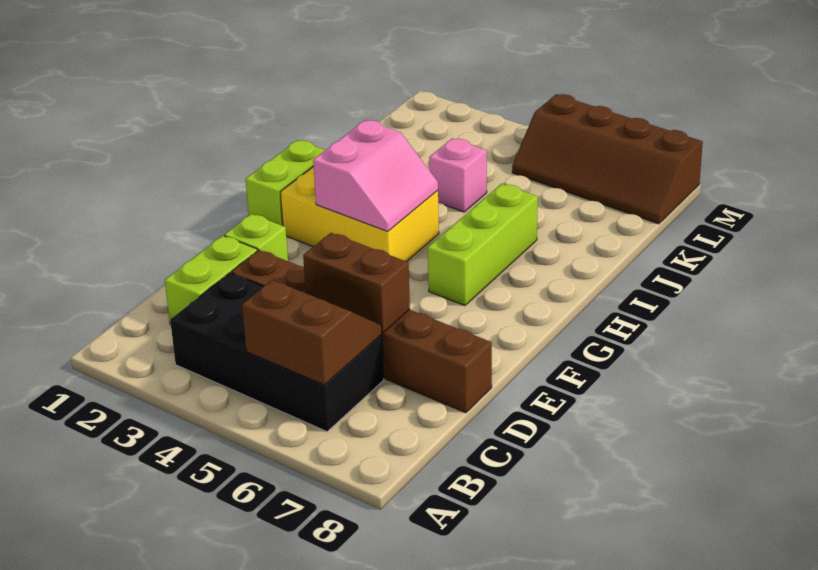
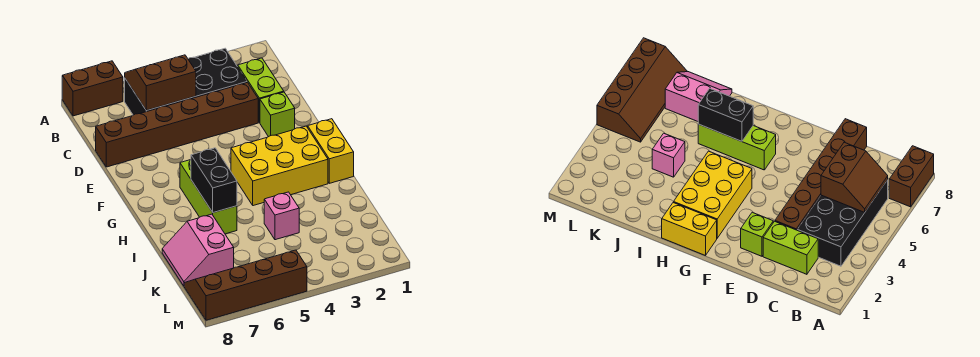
brown slope B5:C6 level 2 top B -> brown slope B5:C6 level 2 top C
brown brick D5:D6 level 2 -> brown brick A7:A8 level 1
lime brick G1:H1 level 1 -> yellow brick G1:H1 level 1
pink slope G3:H4 level 2 top 3 -> pink slope J7:K8 level 1 top 7
none -> black brick H6:I6 level 2

